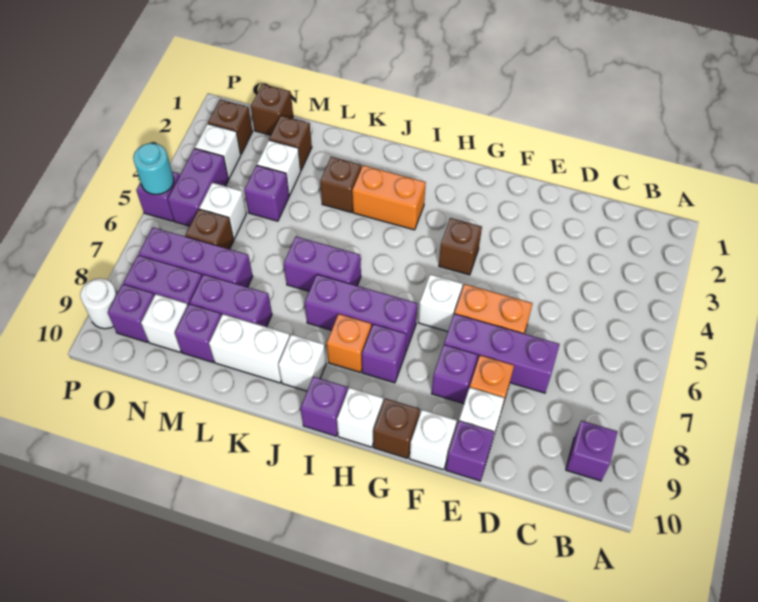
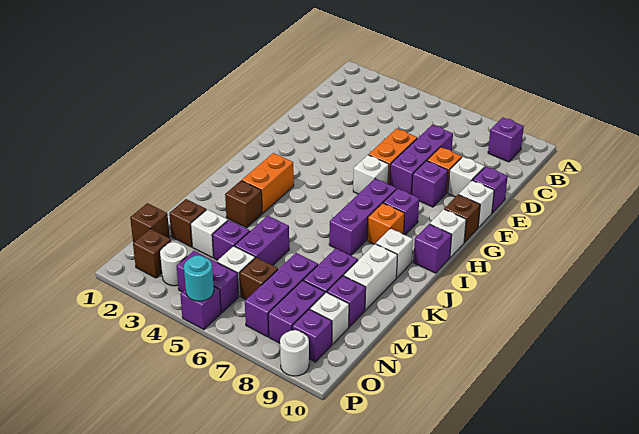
brown brick G4 level 1 -> none
purple brick J6:K6 level 1 -> purple brick L5:M5 level 1
white brick O3 level 1 -> white round brick O3 level 1

